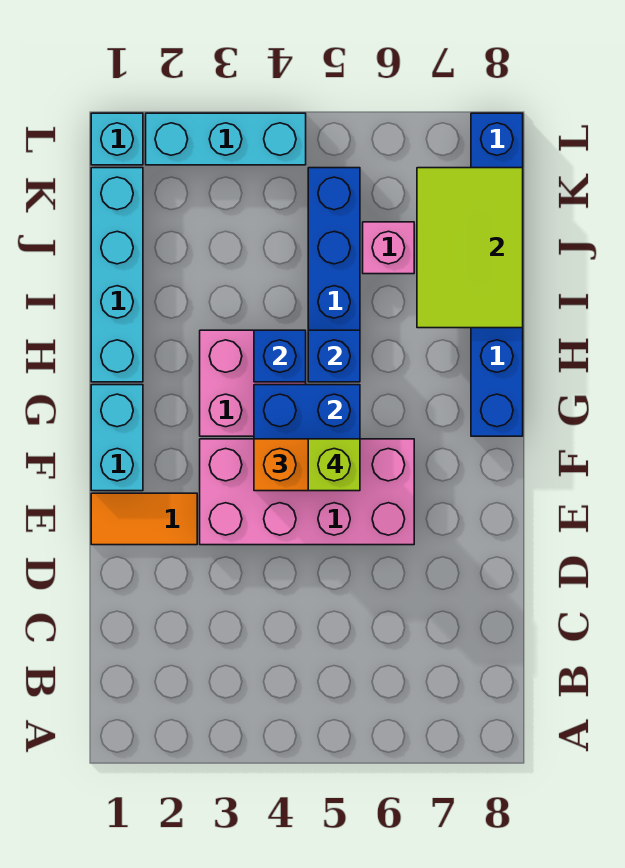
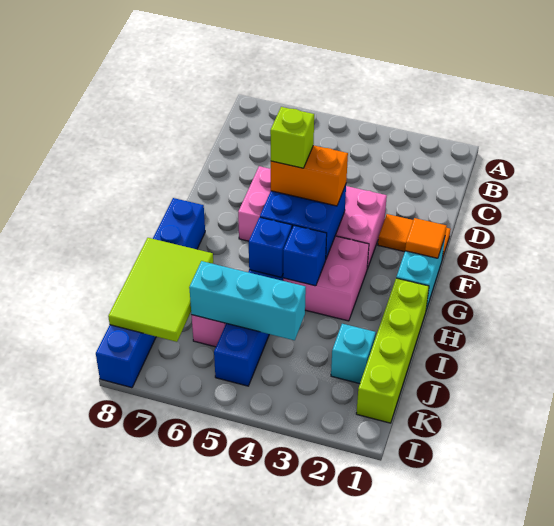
none -> orange tile F1 level 2
cyan brick H1:K1 level 1 -> lime brick H1:K1 level 1
cyan brick L1 level 1 -> cyan brick J2 level 1
cyan brick L2:L4 level 1 -> cyan brick J4:J6 level 2

